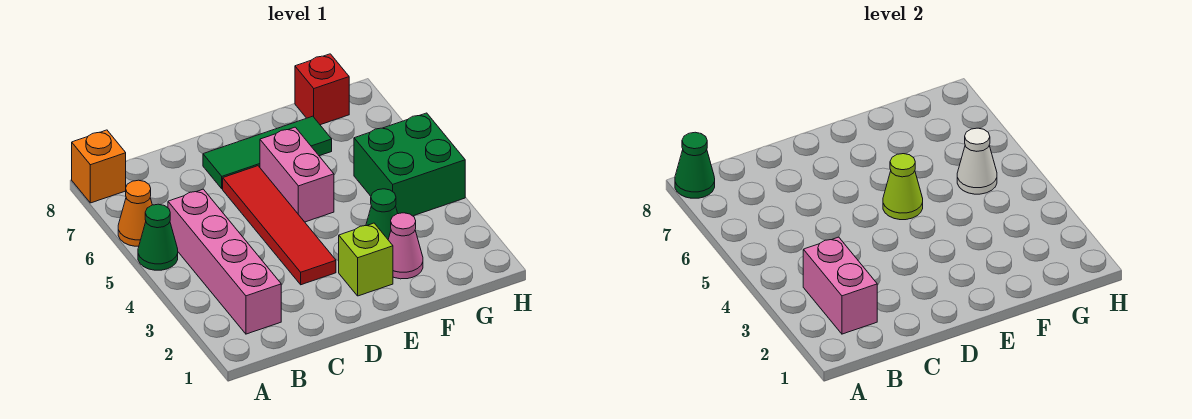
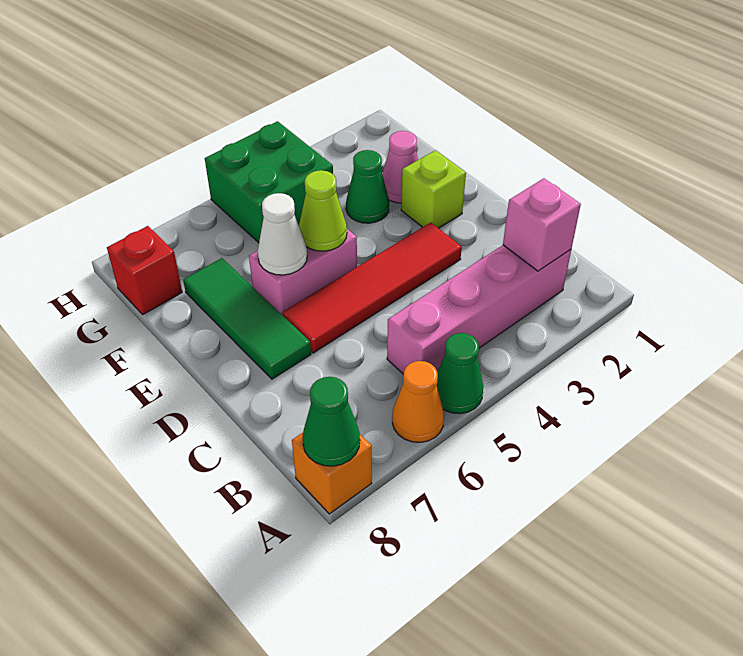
pink brick B2:B3 level 2 -> pink brick B2 level 2
white cone G5 level 2 -> white cone E6 level 2

